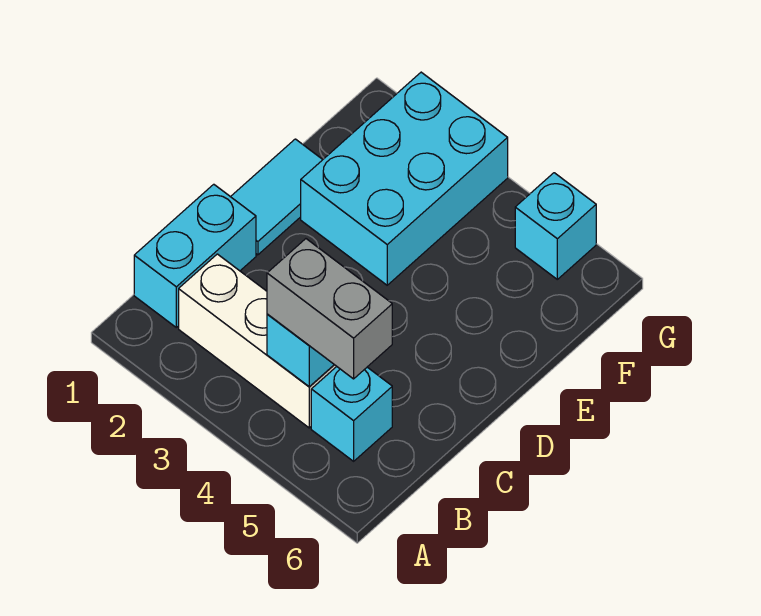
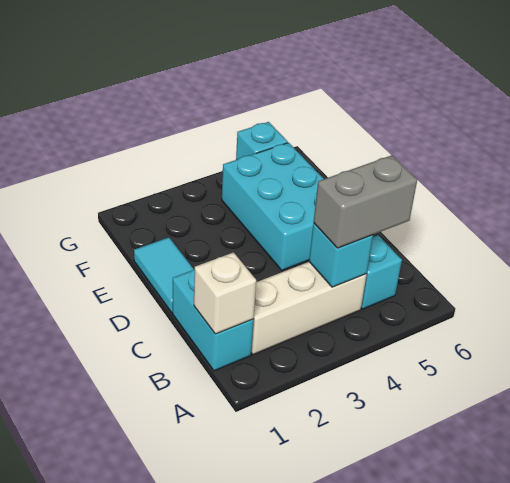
none -> white brick B1 level 2
cyan brick E2:G3 level 1 -> cyan brick D4:F5 level 1

